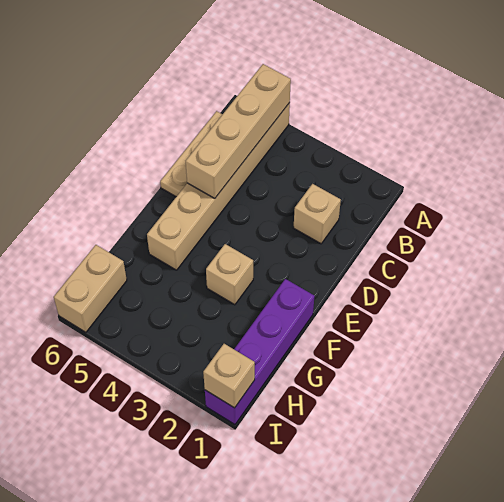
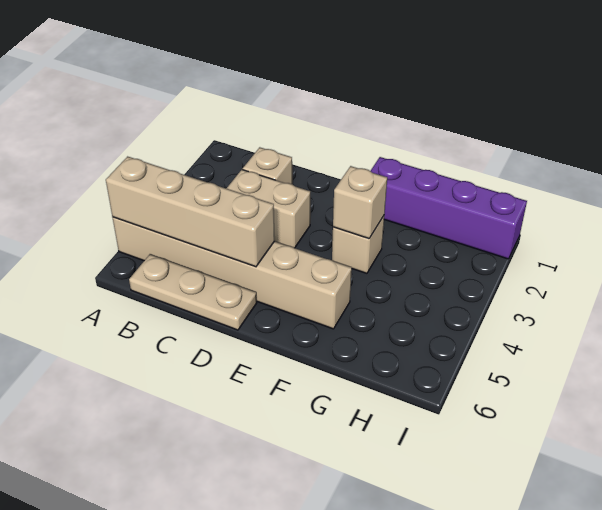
tan brick H6:I6 level 1 -> tan brick C3:D3 level 1
tan brick I1 level 2 -> tan brick F3 level 2

